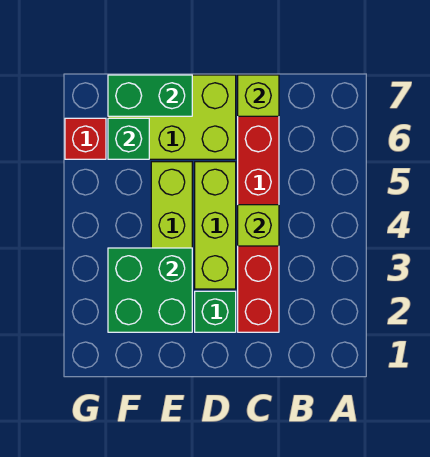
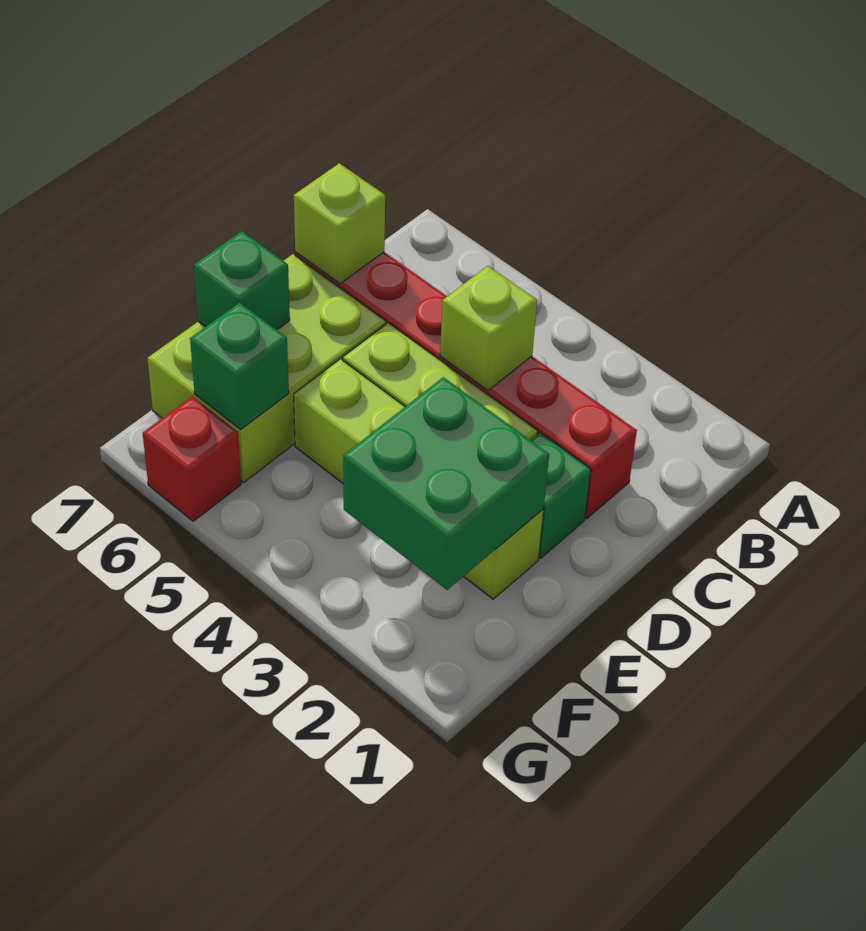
green brick E7:F7 level 2 -> green brick E7 level 2

